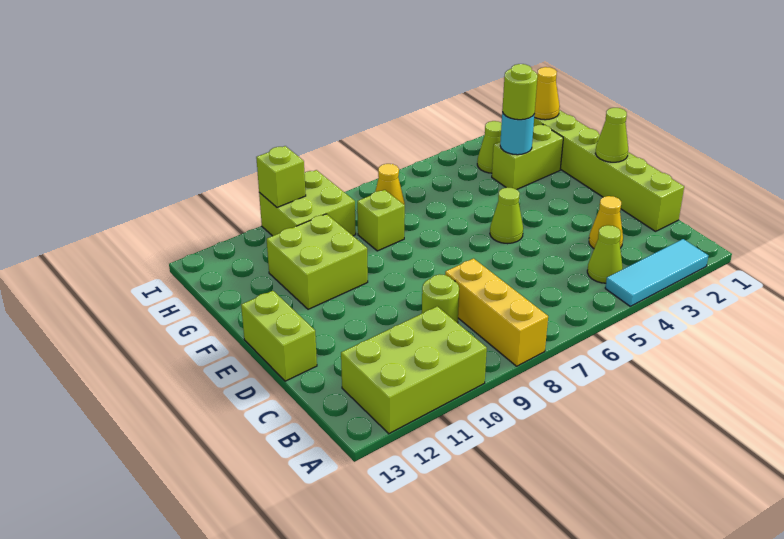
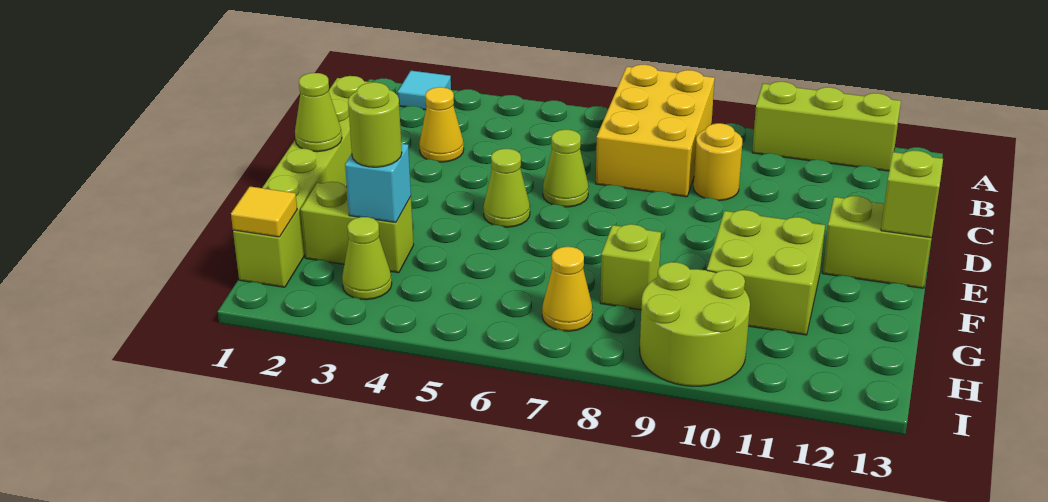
cyan tile A2:A4 level 1 -> cyan tile A2 level 1
yellow brick A8:C8 level 1 -> yellow brick A7:C8 level 1
lime brick A10:B12 level 1 -> lime brick A10:A12 level 1
lime cone B4 level 1 -> lime cone D6 level 1
lime round brick C9 level 1 -> yellow round brick C9 level 1
lime brick D13:E13 level 1 -> lime brick E12:E13 level 1
cyan round brick G3 level 2 -> cyan brick G3 level 2
yellow cone H1 level 2 -> yellow tile H1 level 2
lime brick H9:I10 level 1 -> lime round brick H9:I10 level 1
lime brick I10 level 2 -> lime brick E13 level 2

